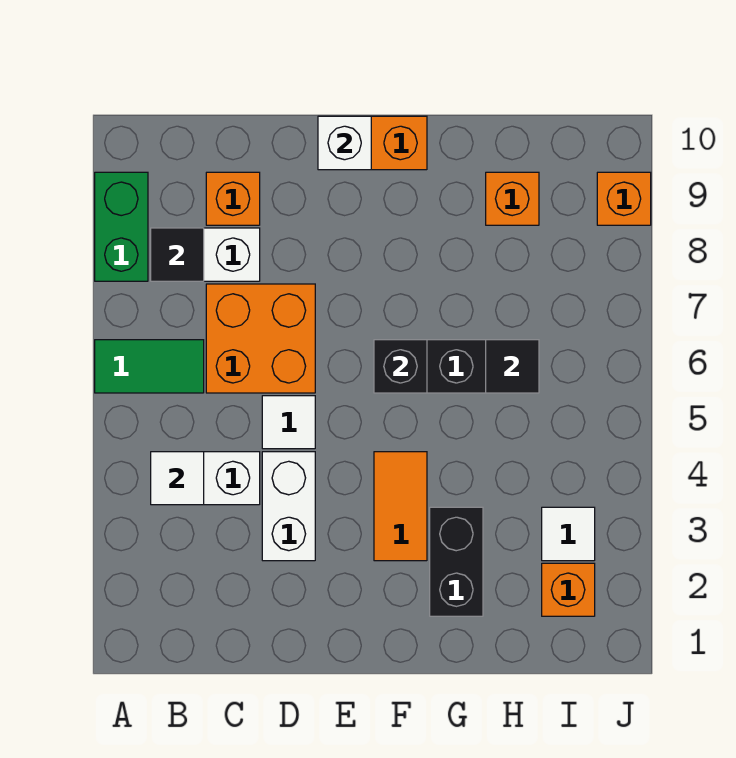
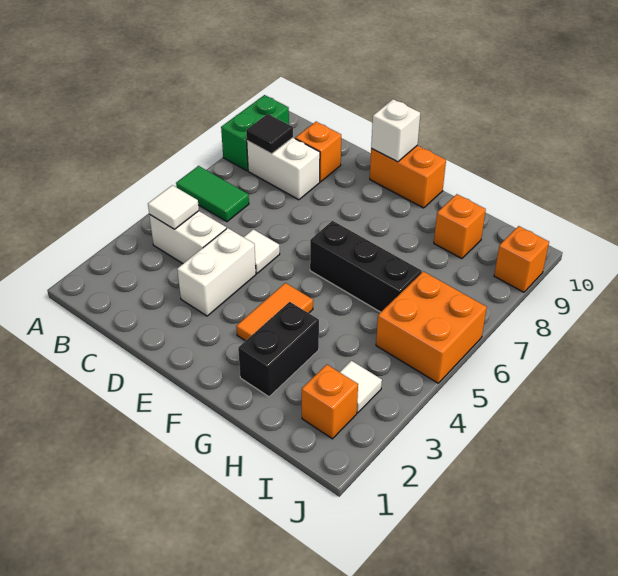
orange brick C6:D7 level 1 -> orange brick I5:J6 level 1
black brick F6 level 2 -> none
black tile H6 level 2 -> none

